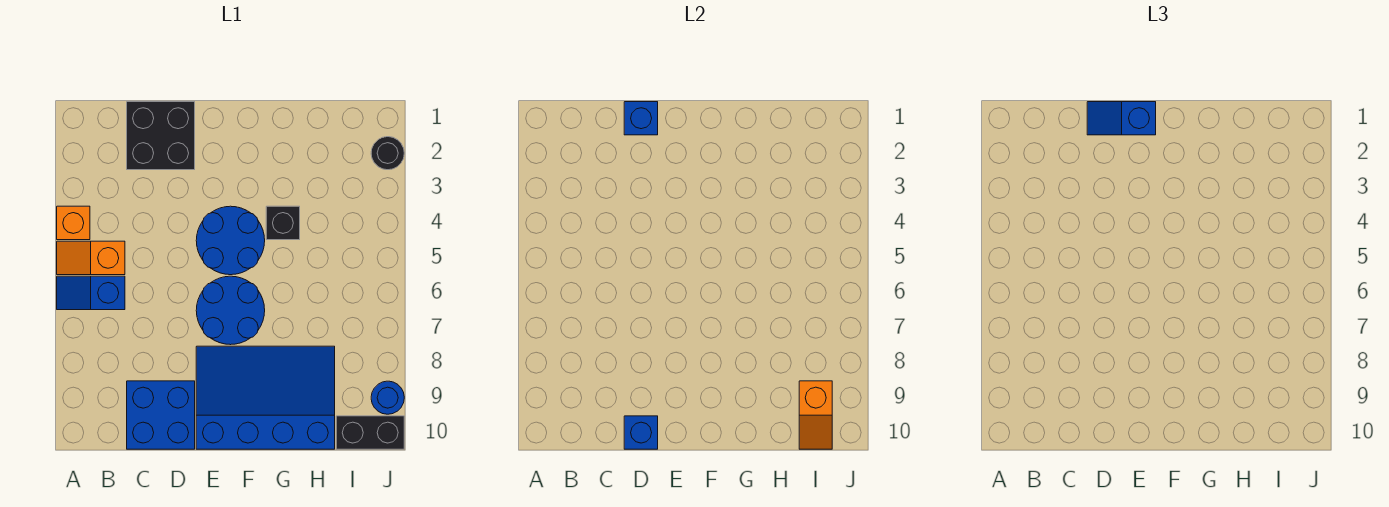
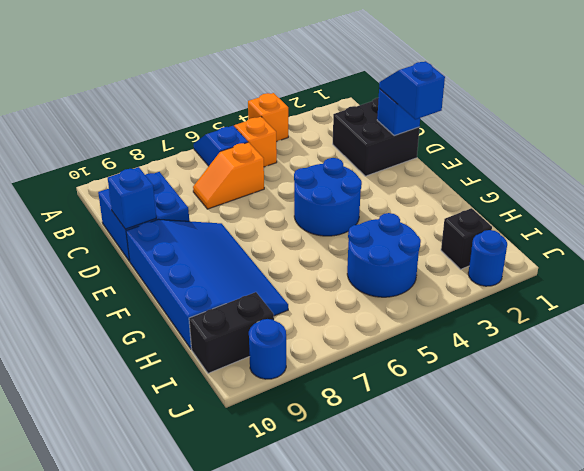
blue round brick E6:F7 level 1 -> blue round brick H4:I5 level 1
black brick G4 level 1 -> black brick I2 level 1
orange slope I9:I10 level 2 top 9 -> orange slope C6:C7 level 1 top 6
black brick I10:J10 level 1 -> black brick I9:I10 level 1
black round brick J2 level 1 -> blue round brick J2 level 1

